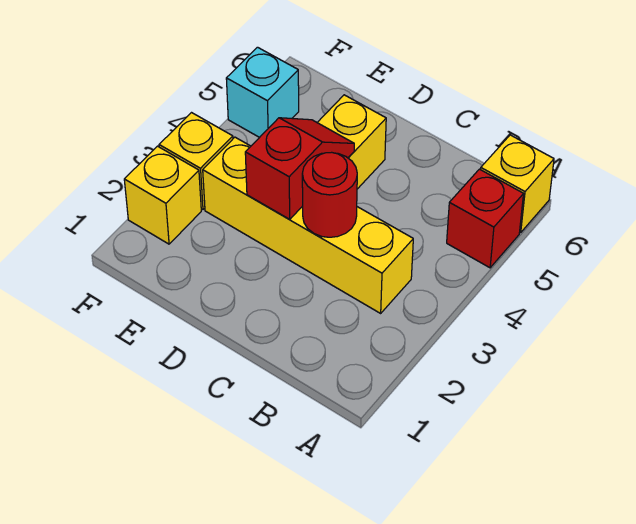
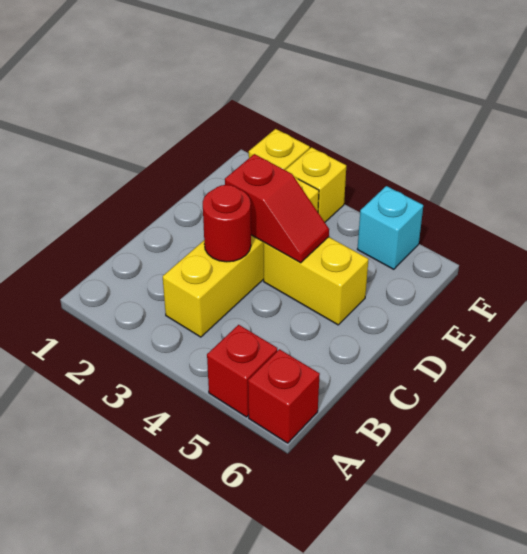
yellow brick A6 level 1 -> red brick A6 level 1

